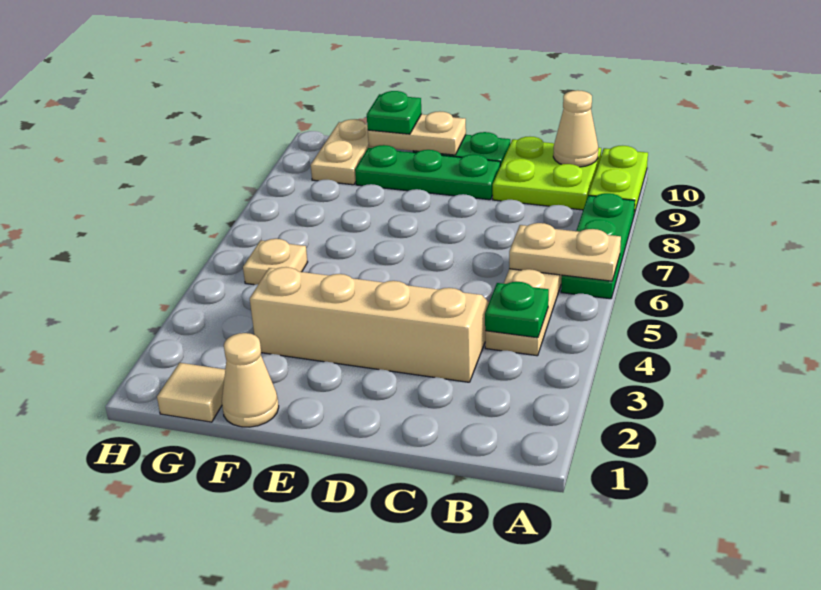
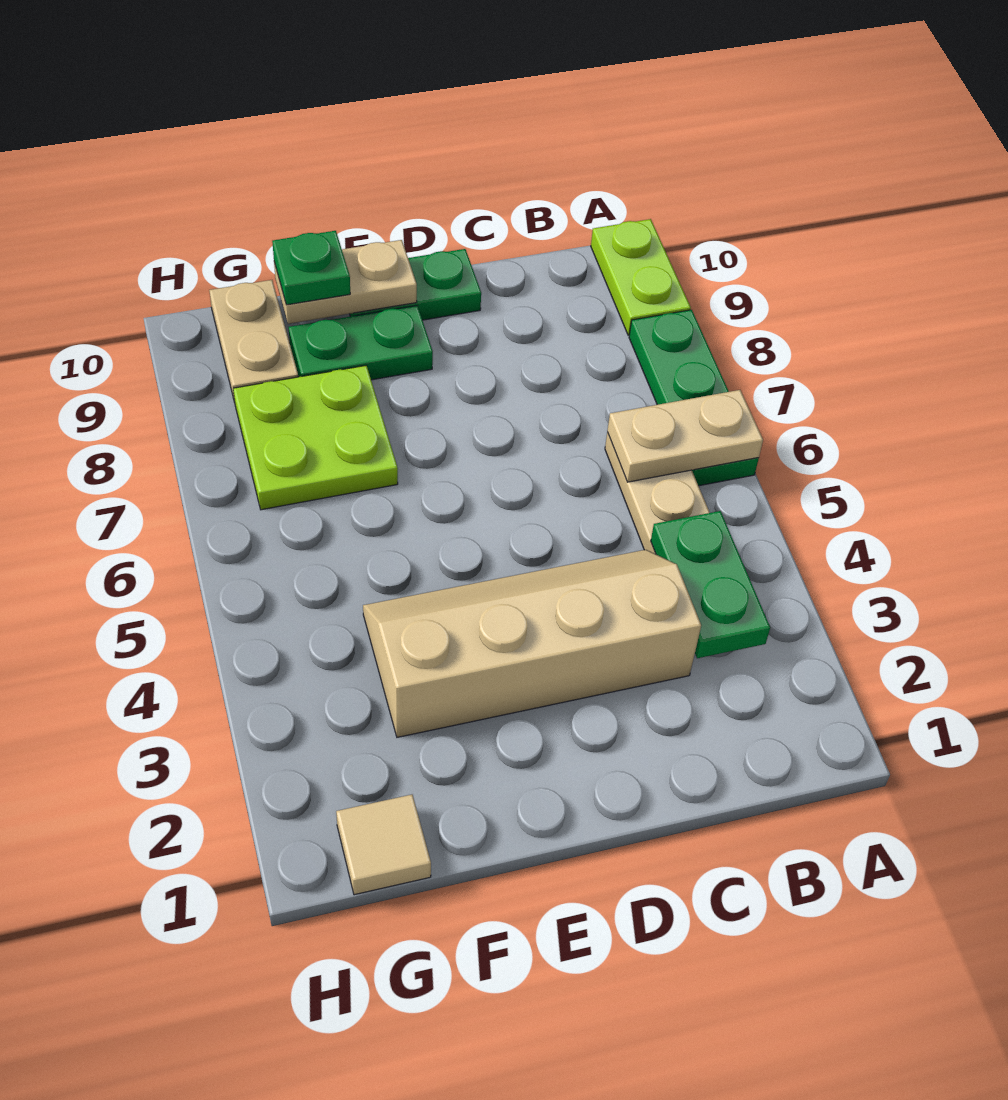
green plate B4 level 2 -> green plate B3:B4 level 2
lime plate B9:C10 level 1 -> lime plate F7:G8 level 1
tan cone B10 level 2 -> none
green plate D9:F9 level 1 -> green plate E9:F9 level 1
tan cone F1 level 1 -> none
tan plate G5 level 1 -> none

